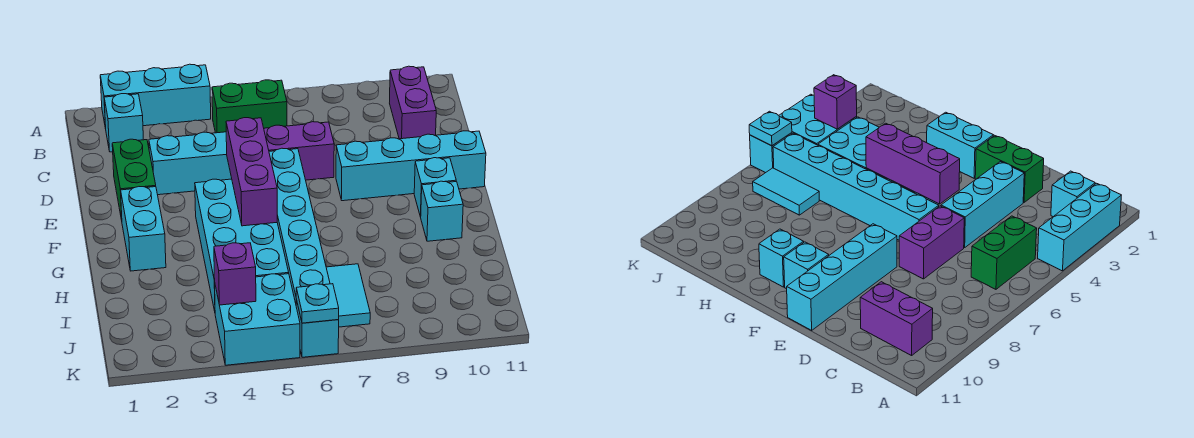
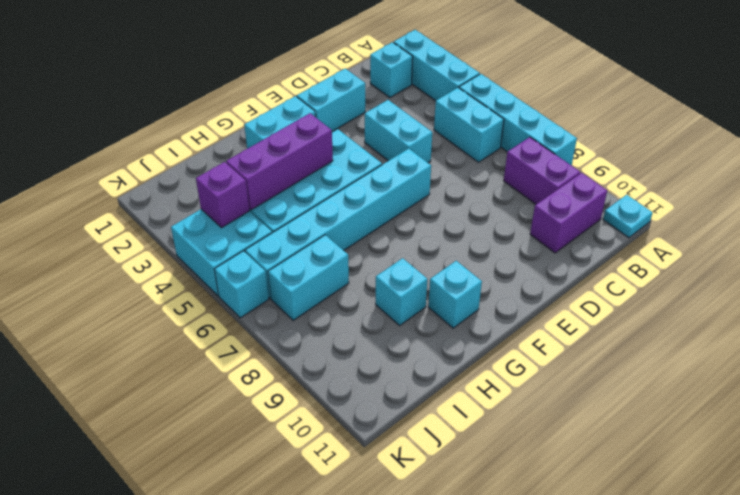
green brick B5:B6 level 1 -> cyan brick B5:B6 level 1
green brick D2:E2 level 1 -> cyan brick D2:E2 level 1
cyan brick D3:D5 level 1 -> cyan brick D4:D5 level 1
purple brick D6:D7 level 1 -> purple brick B8:B9 level 1
purple brick E5:G5 level 2 -> purple brick G4:I4 level 2
cyan brick E8:E11 level 1 -> cyan brick A5:A8 level 1
cyan brick F10 level 1 -> cyan brick H9 level 1
cyan tile I7:J7 level 1 -> cyan brick I7:J7 level 1
cyan plate K6 level 2 -> cyan plate A11 level 1

